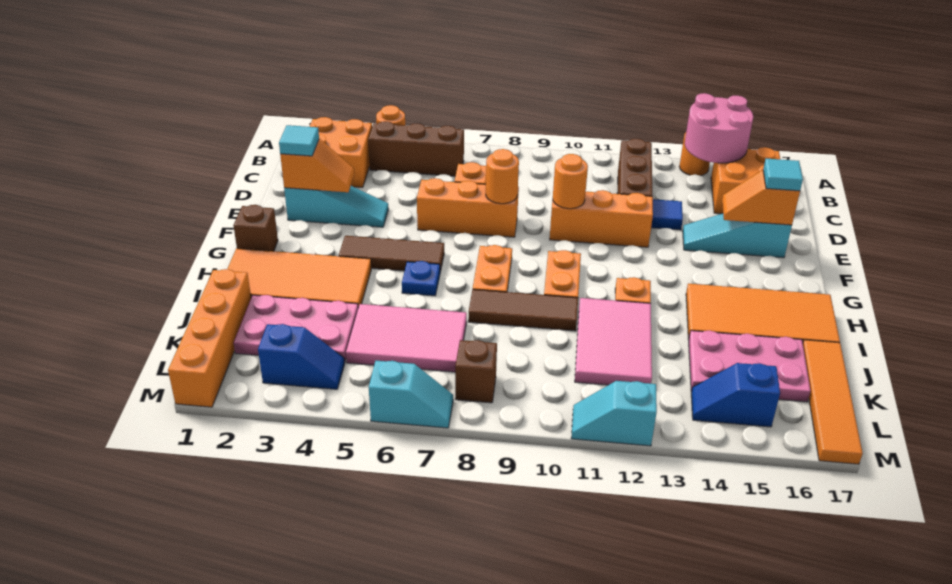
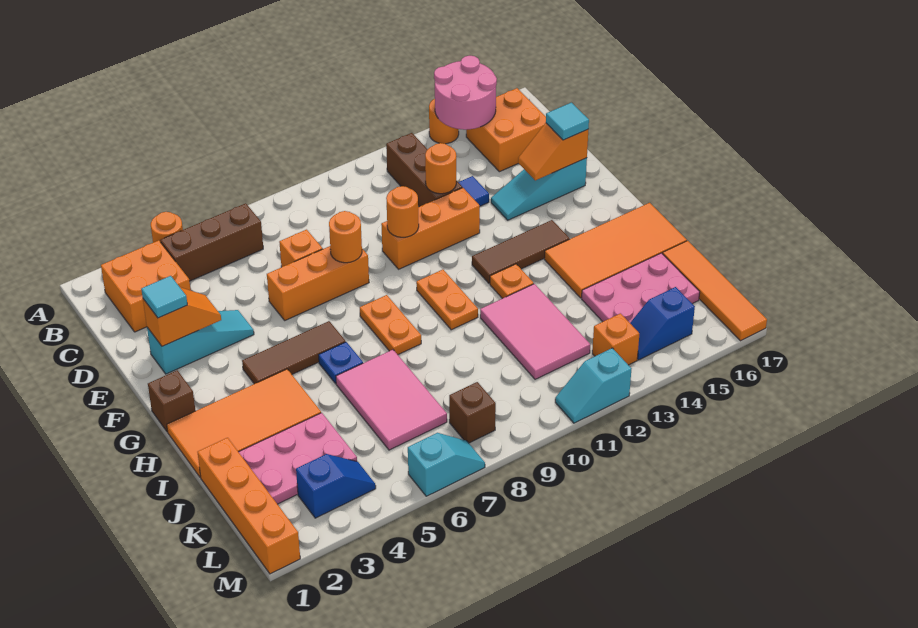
none -> orange round brick D12 level 2
brown tile I8:I10 level 1 -> brown tile G12:G14 level 1
pink tile J5:K7 level 1 -> pink tile I6:K7 level 1
none -> orange brick L13 level 1

